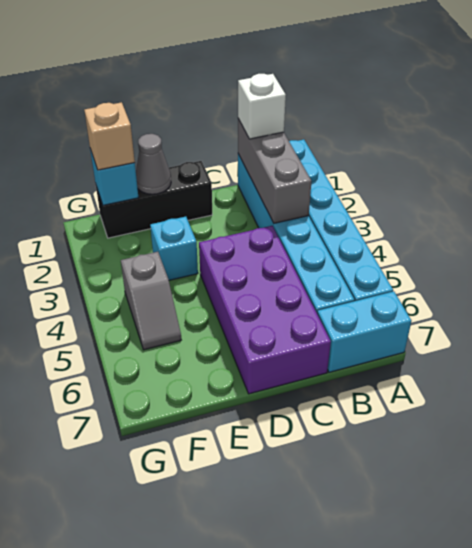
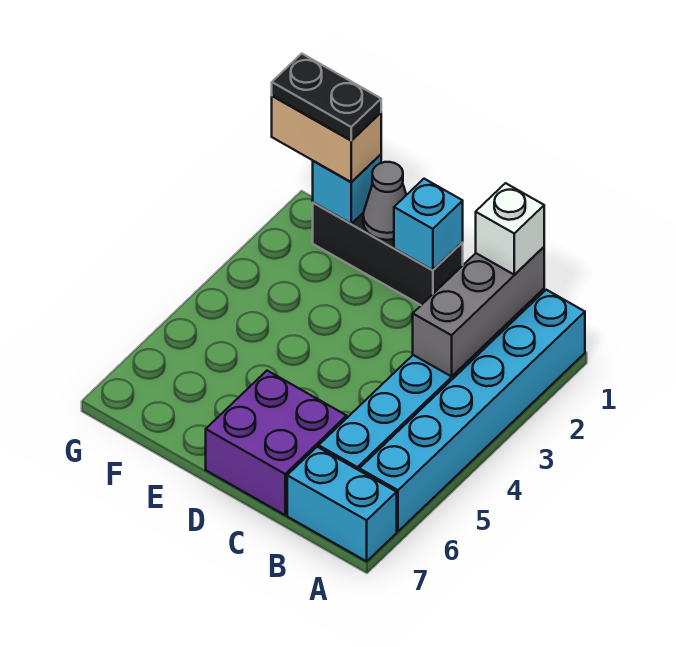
purple brick C4:D7 level 1 -> purple brick C6:D7 level 1
cyan brick E3 level 1 -> cyan brick D1 level 2
tan brick F1 level 3 -> tan brick F1:G1 level 3
none -> black plate F1:G1 level 4
grey slope F4:F5 level 1 top 4 -> none

